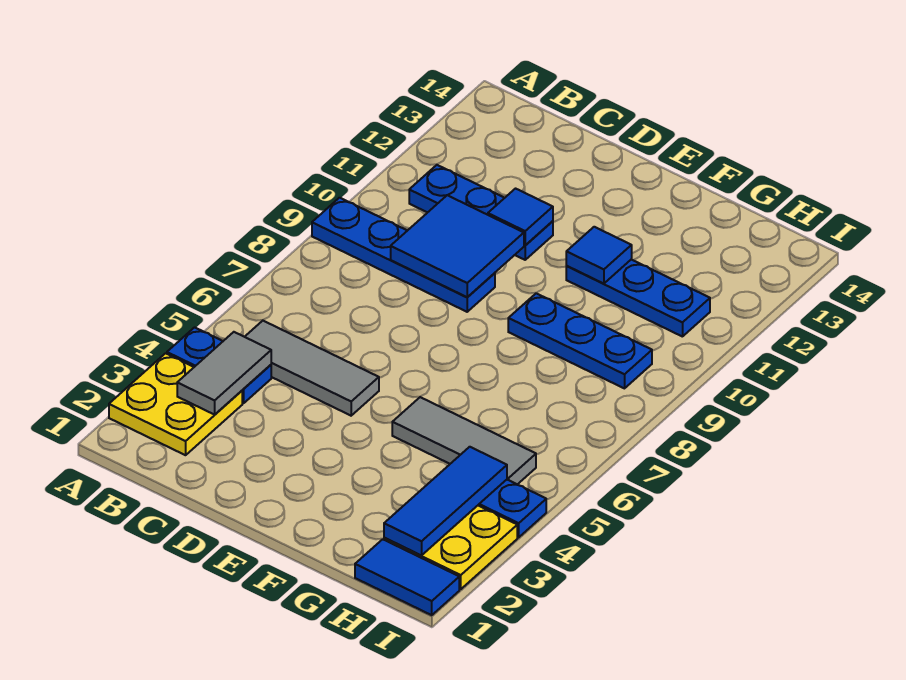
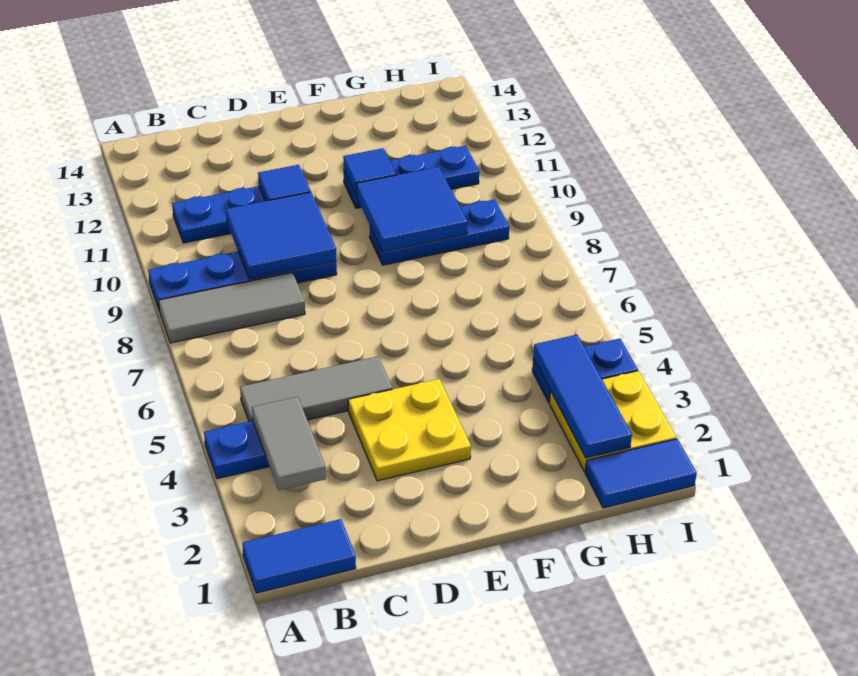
none -> blue tile A1:B1 level 1
yellow plate A2:B3 level 1 -> yellow plate D3:E4 level 1
grey tile F5:H5 level 1 -> grey tile A8:C8 level 1
none -> blue tile F9:G10 level 2

